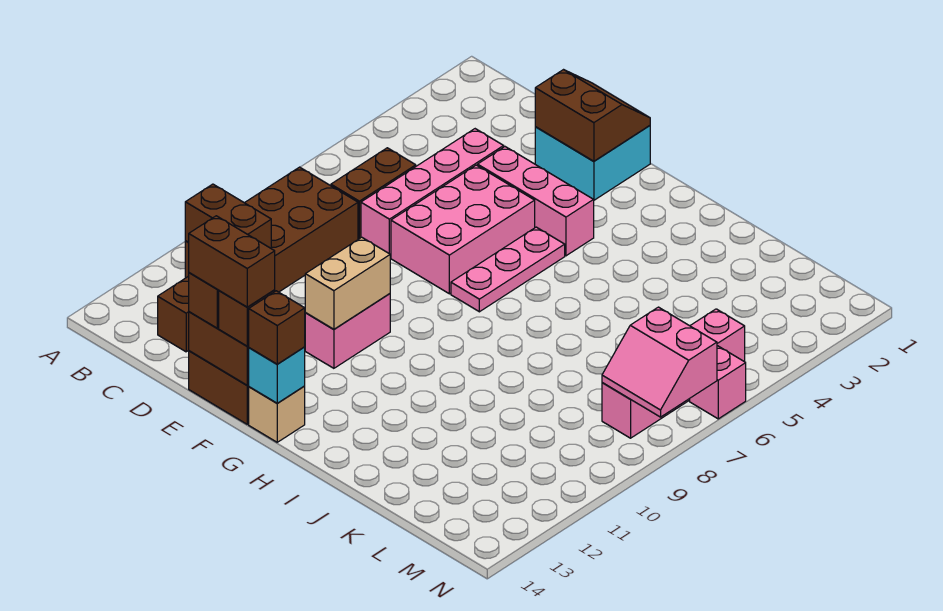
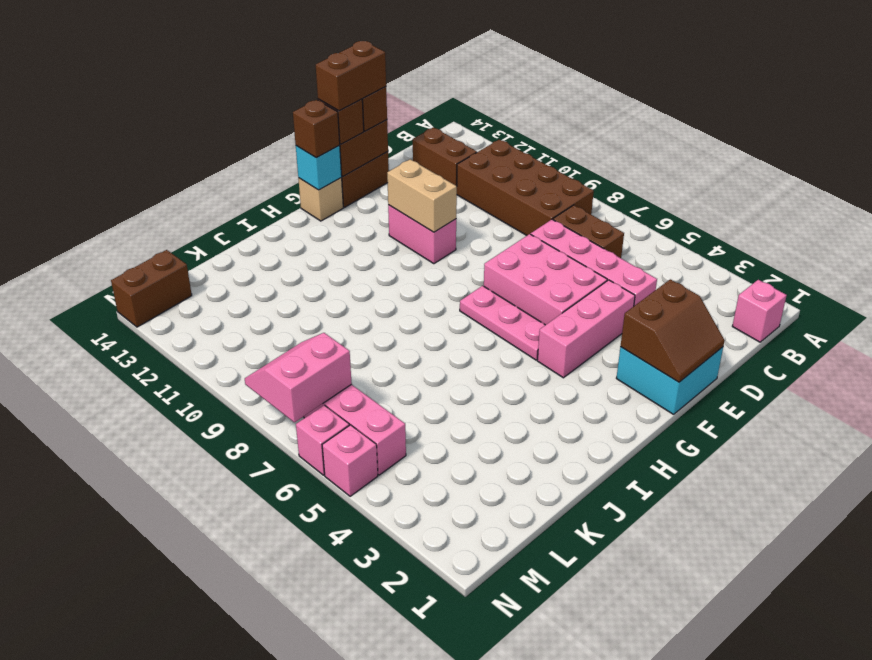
none -> pink brick B1 level 1
brown brick B11:C11 level 2 -> brown brick M14:N14 level 1
none -> pink brick N5 level 1

